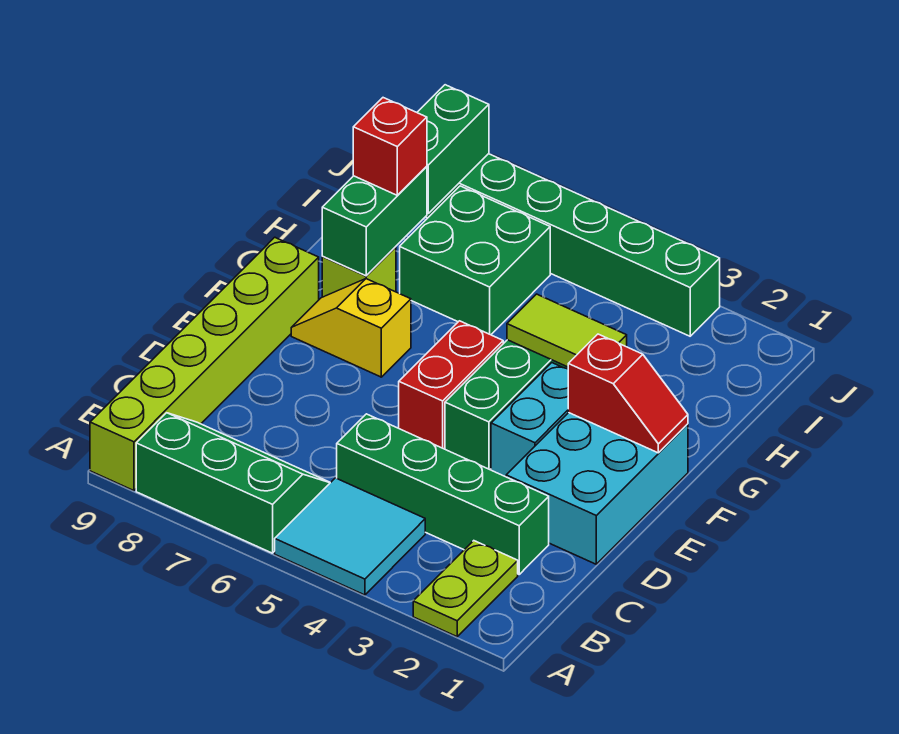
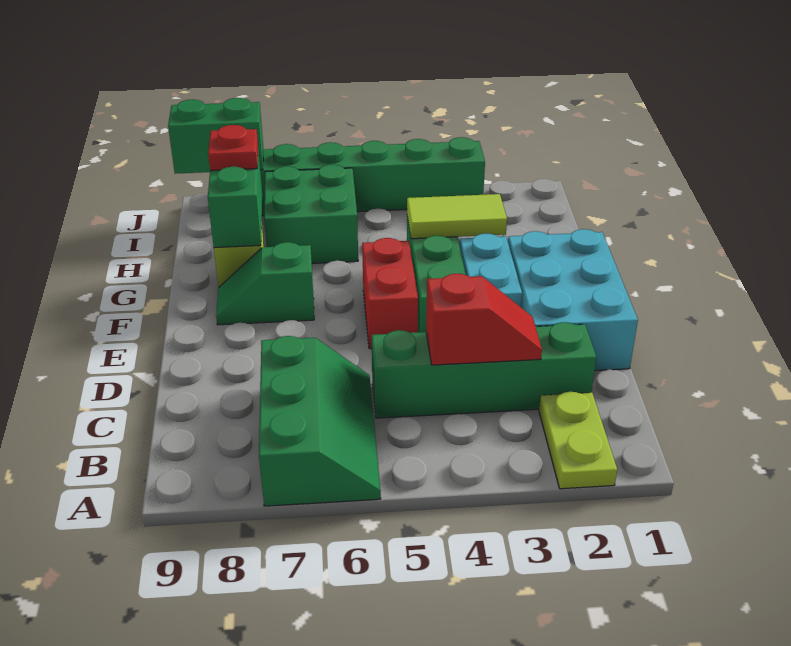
cyan tile A4:B5 level 1 -> none
green slope A6:B8 level 1 top A -> green slope A6:C7 level 1 top 7
lime brick A9:F9 level 1 -> none
red slope F1:F2 level 2 top 2 -> red slope C3:C4 level 2 top 4
yellow slope F7:F8 level 1 top 7 -> green slope F7:F8 level 1 top 7
red brick H8 level 3 -> red plate H8 level 3
green brick I8:J8 level 2 -> green brick J8:J9 level 2

